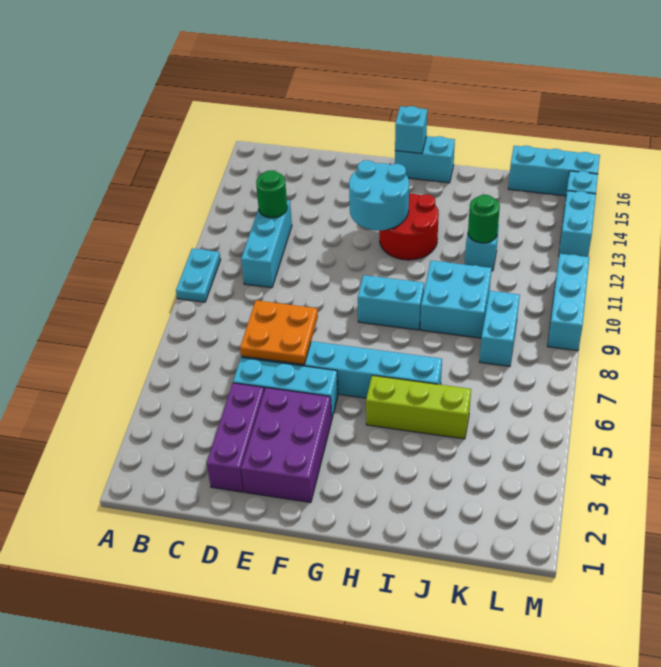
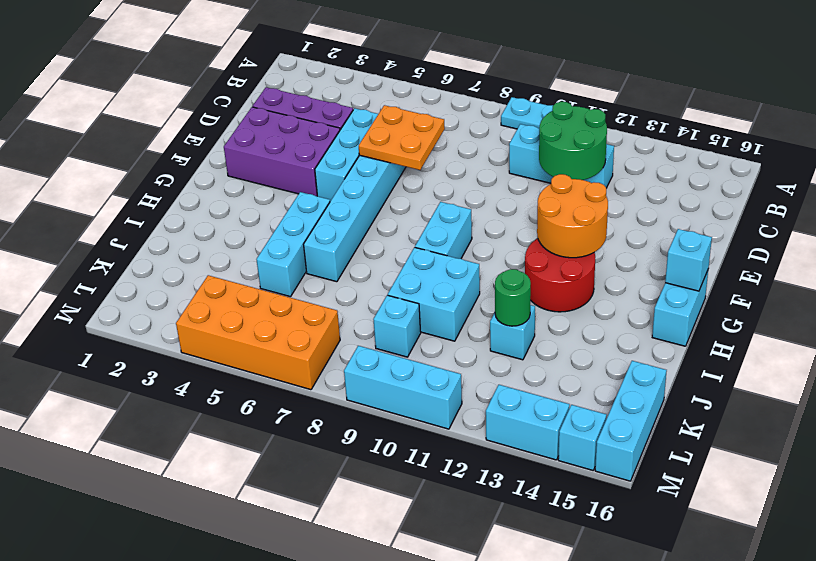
green round brick C12 level 2 -> green round brick C11:D12 level 2
cyan round brick F12:G13 level 2 -> orange round brick F12:G13 level 2
lime brick H5:J5 level 1 -> cyan brick H5:J5 level 1
cyan brick K8:K9 level 1 -> cyan brick K9 level 1
none -> orange brick L4:M7 level 1

